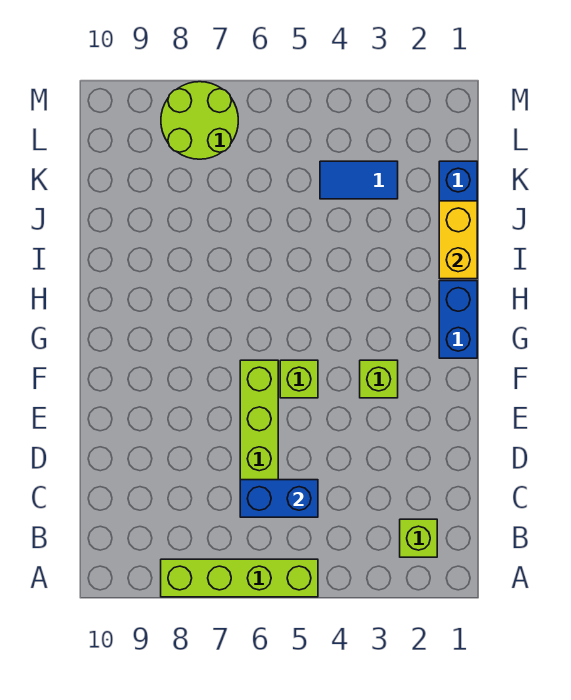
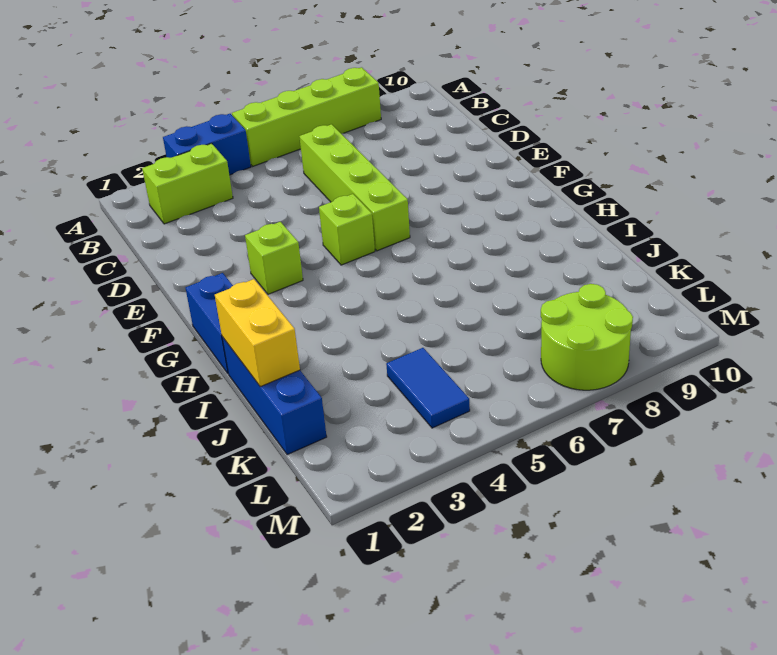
lime brick B2 level 1 -> lime brick B2:B3 level 1
blue brick C5:C6 level 2 -> blue brick A3:A4 level 1
blue tile K3:K4 level 1 -> blue tile K4:L4 level 1

